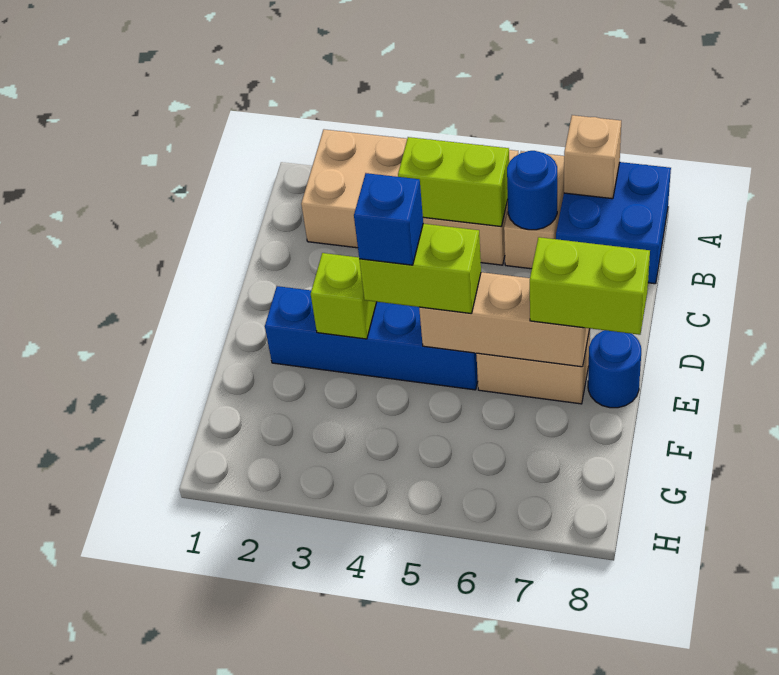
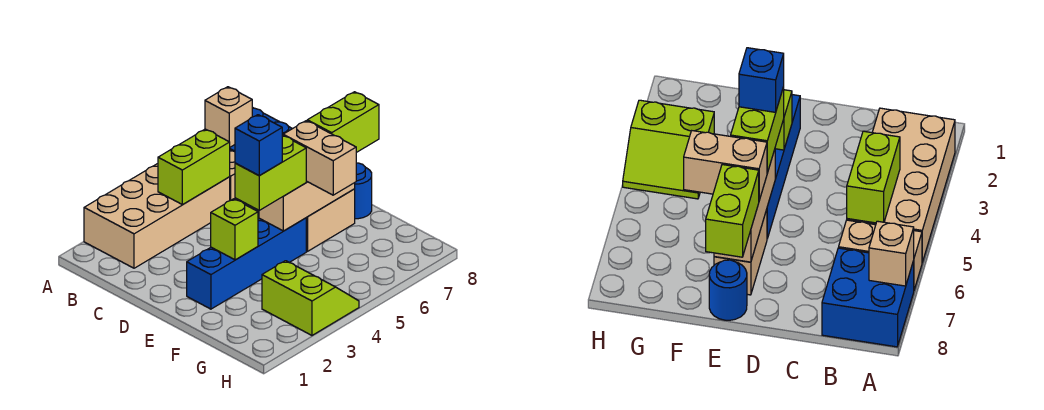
blue round brick B6 level 2 -> none
none -> tan brick E6:F6 level 3
none -> lime slope G3:H4 level 1 top 3

